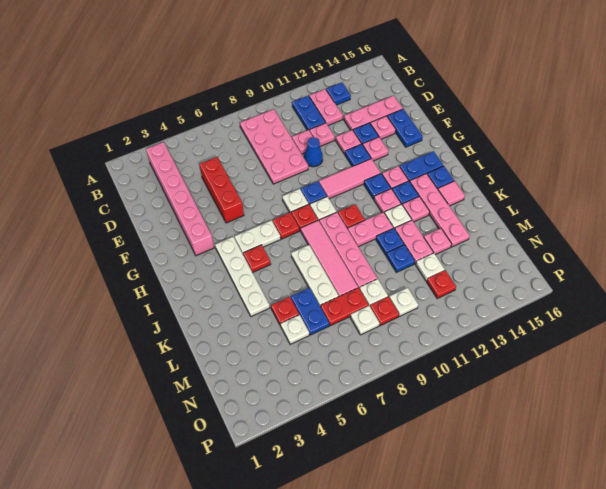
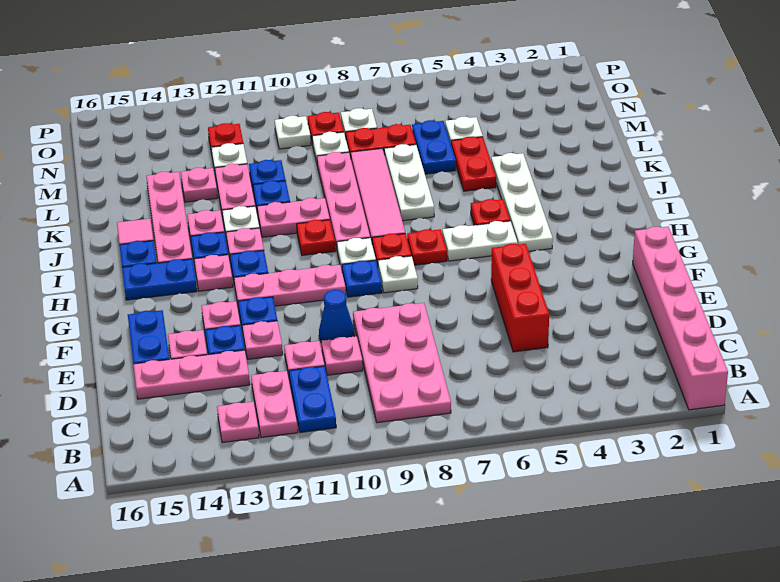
pink brick B3:G3 level 1 -> pink brick A1:F1 level 1
blue plate B13 level 1 -> pink plate B13 level 1
pink tile G10:G12 level 1 -> pink plate G10:G12 level 1
red plate L5 level 1 -> red plate K5:L5 level 1

